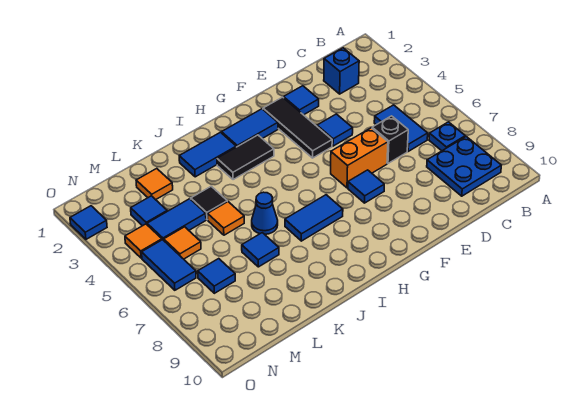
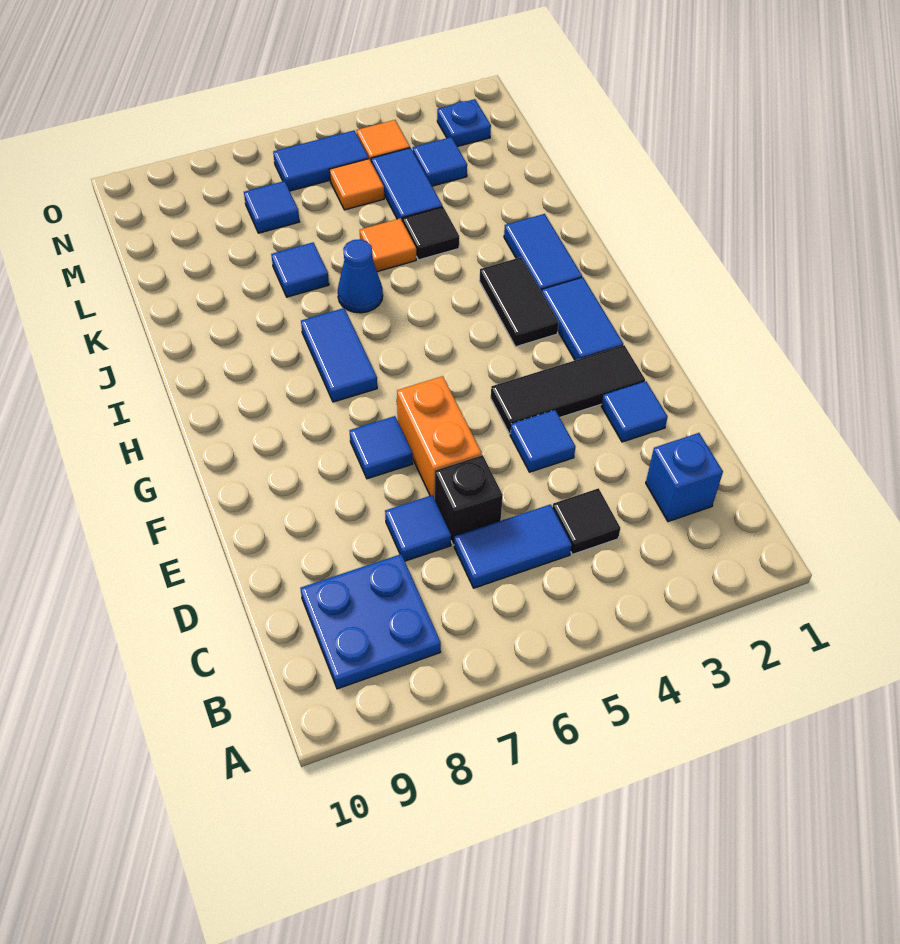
blue plate B7 level 1 -> blue plate N2 level 1
none -> black tile C4 level 1
orange tile L2 level 1 -> none
blue tile O2 level 1 -> blue tile D7 level 1

